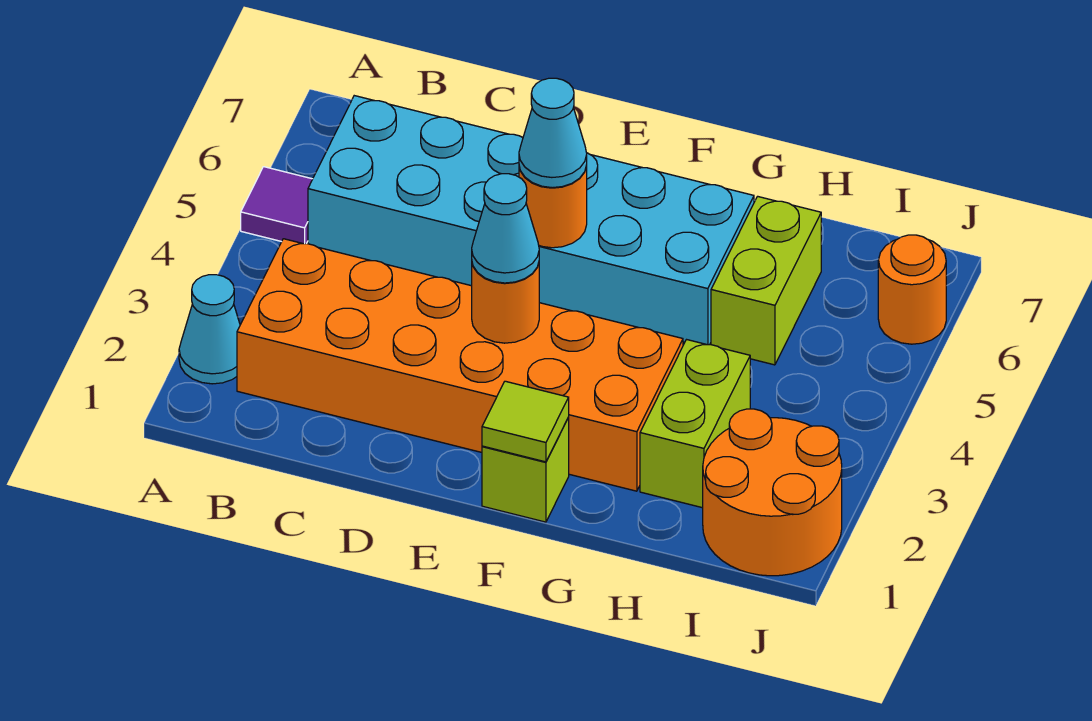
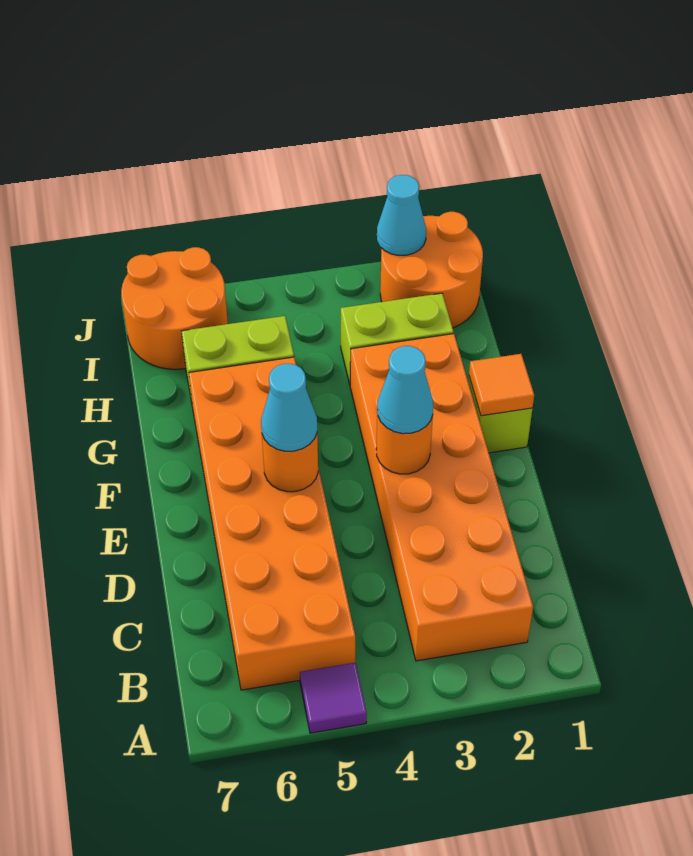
cyan cone A2 level 1 -> cyan cone J2 level 2
cyan brick B5:G6 level 1 -> orange brick B5:G6 level 1
lime tile F1 level 2 -> orange tile F1 level 2
orange round brick J6 level 1 -> orange round brick I6:J7 level 1

